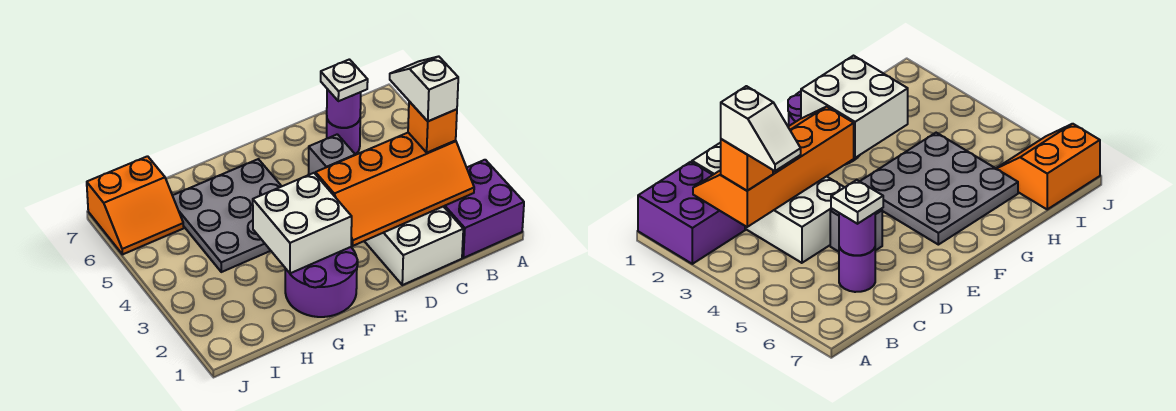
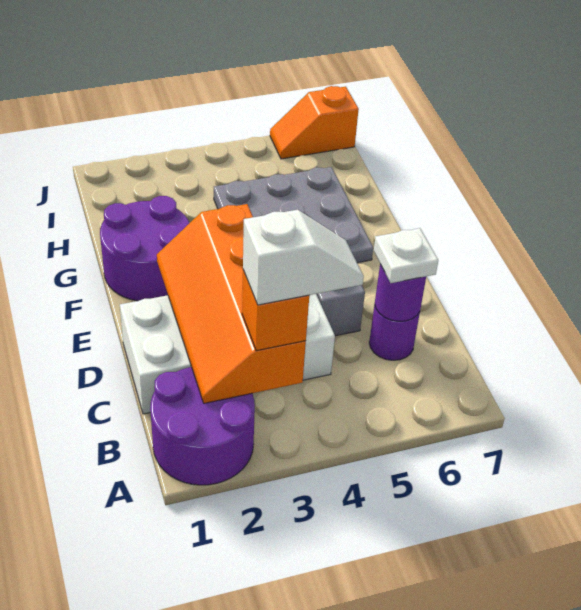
purple brick A1:B2 level 1 -> purple round brick A1:B2 level 1
white brick F2:G3 level 2 -> none
orange slope I6:J7 level 1 top 7 -> orange slope J6:J7 level 1 top 7

